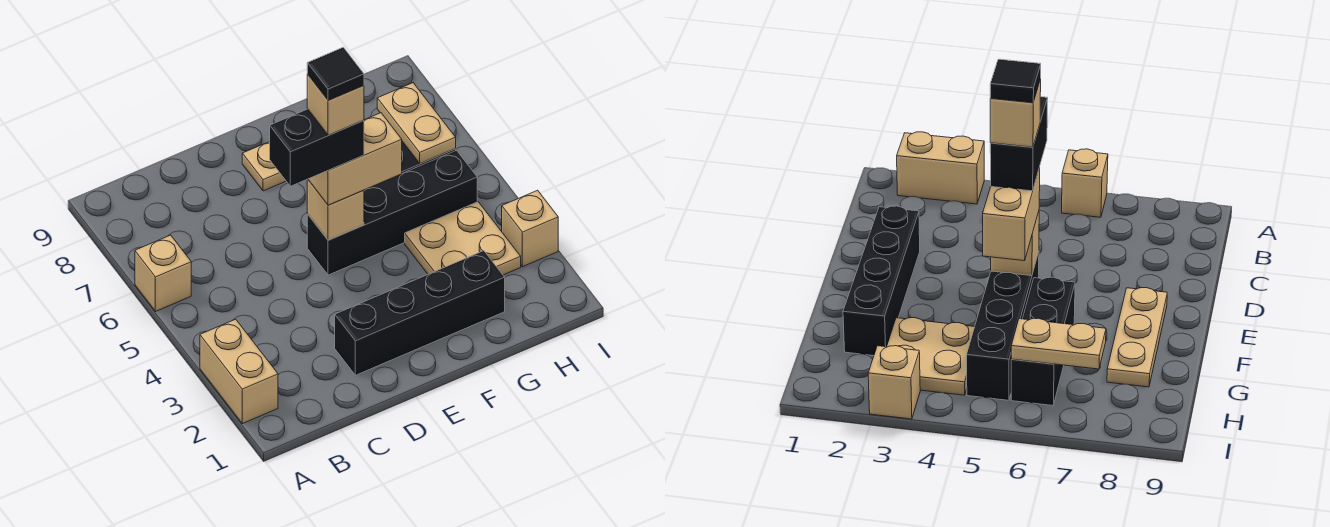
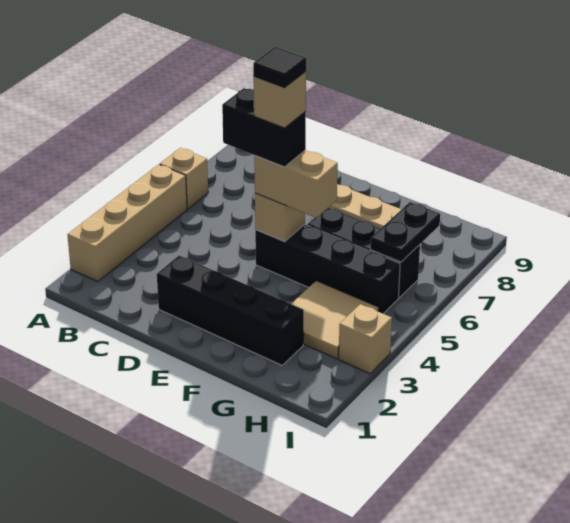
tan brick A2:A3 level 1 -> tan brick A2:A5 level 1
tan plate G3:H4 level 1 -> tan tile G3:H4 level 1
tan plate H6:H7 level 2 -> black plate H6:H7 level 2

